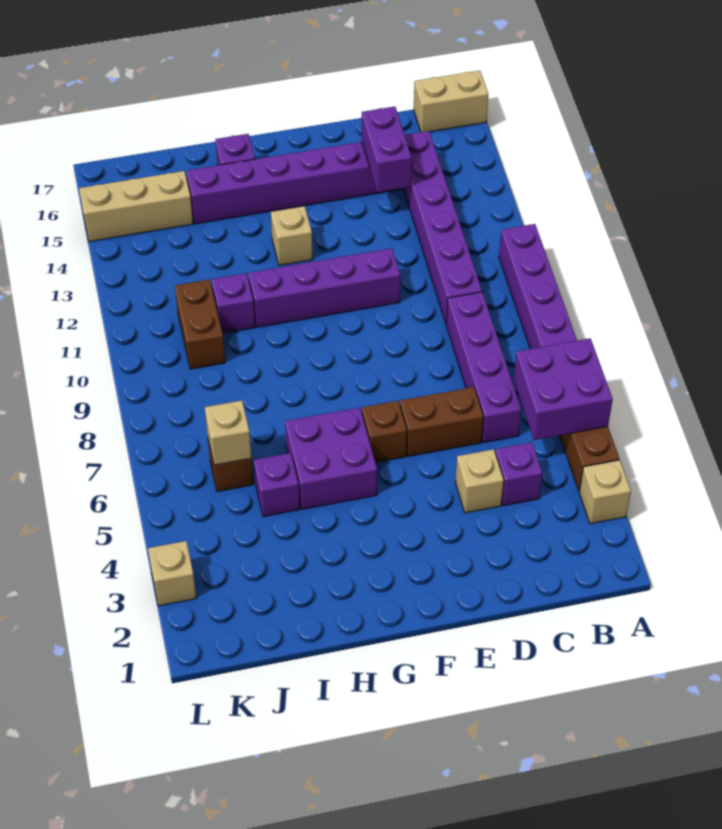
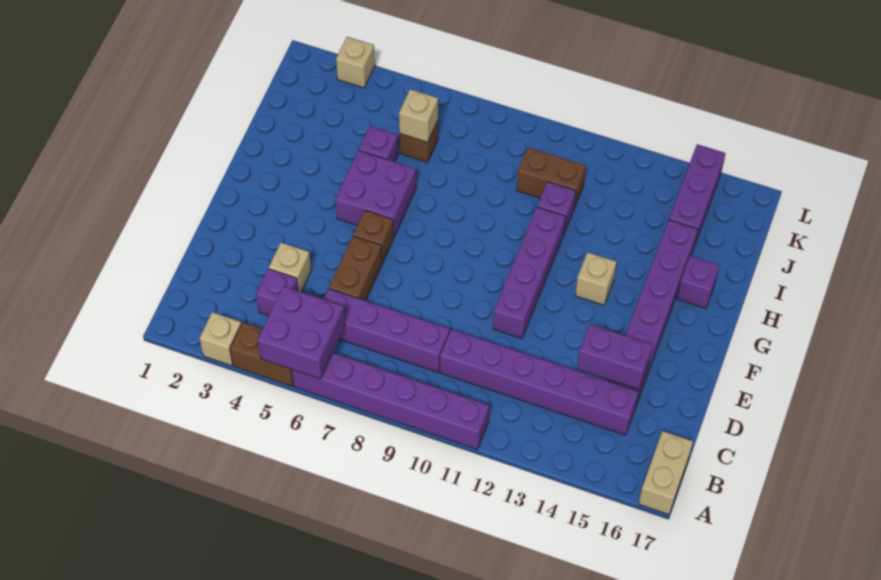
tan brick J15:L15 level 1 -> purple brick J15:L15 level 1

